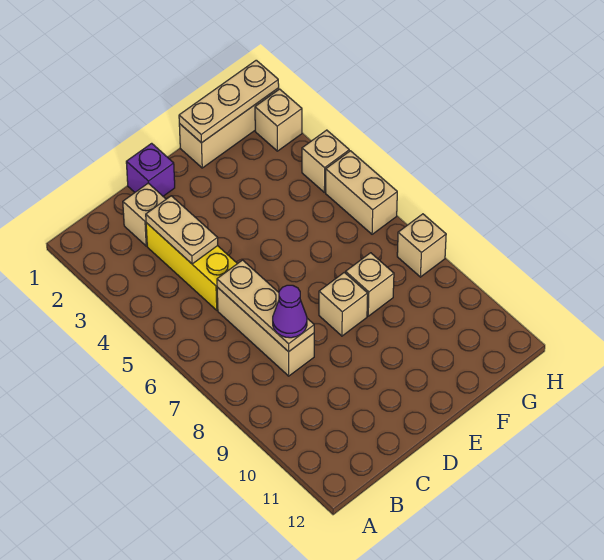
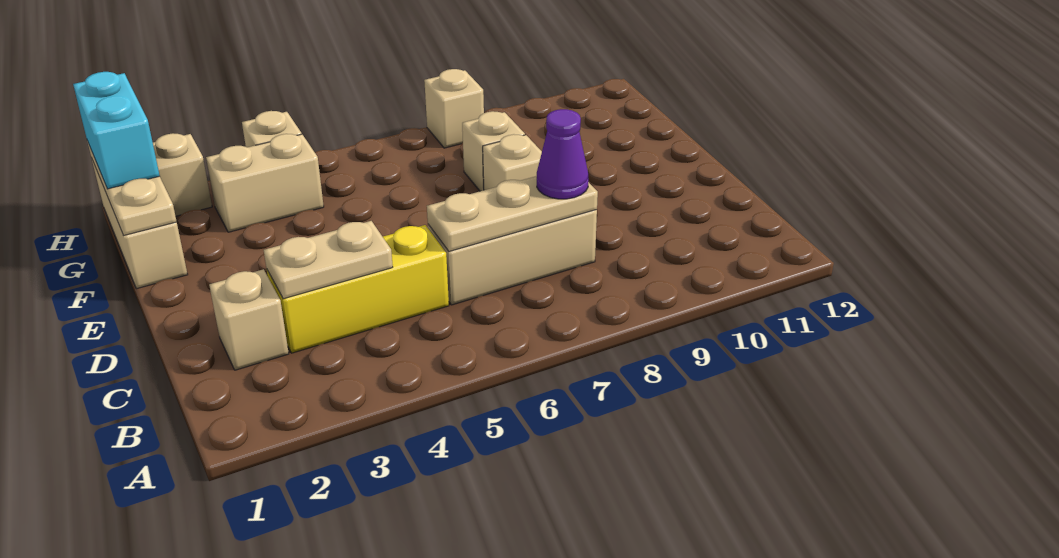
purple brick D1 level 1 -> none
none -> cyan brick G1:H1 level 3
tan brick H5:H6 level 1 -> tan brick G3:G4 level 1

